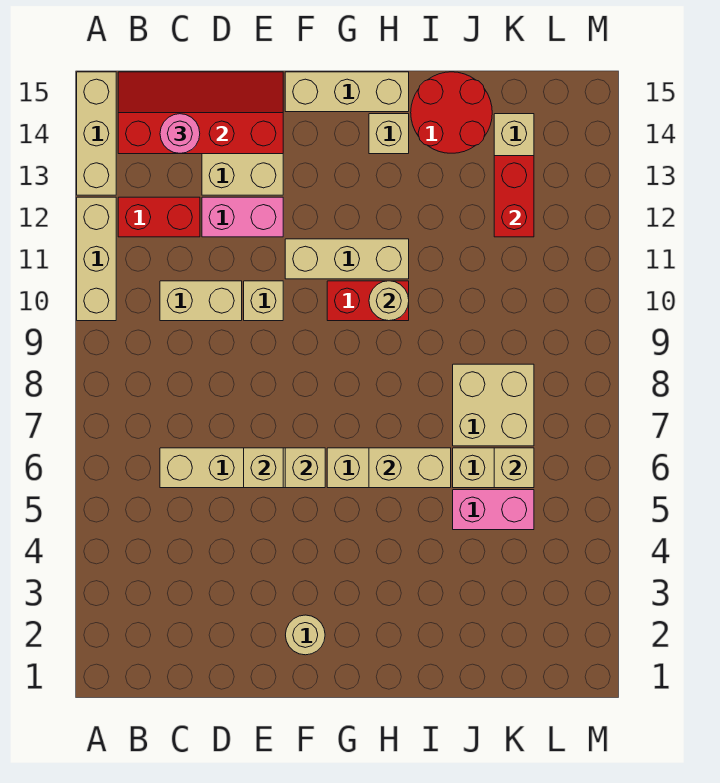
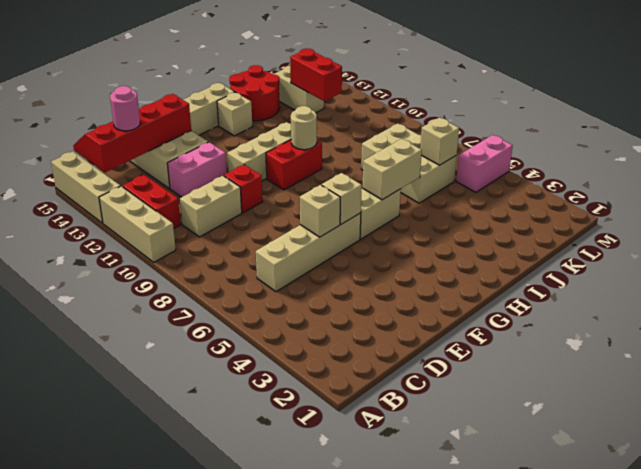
red brick B12:C12 level 1 -> red brick B11:B12 level 1
tan brick E10 level 1 -> red brick E10 level 1
tan round brick F2 level 1 -> none
pink brick J5:K5 level 1 -> pink brick L5:M5 level 1

